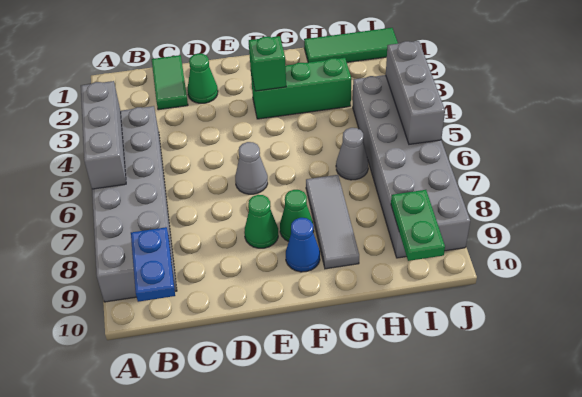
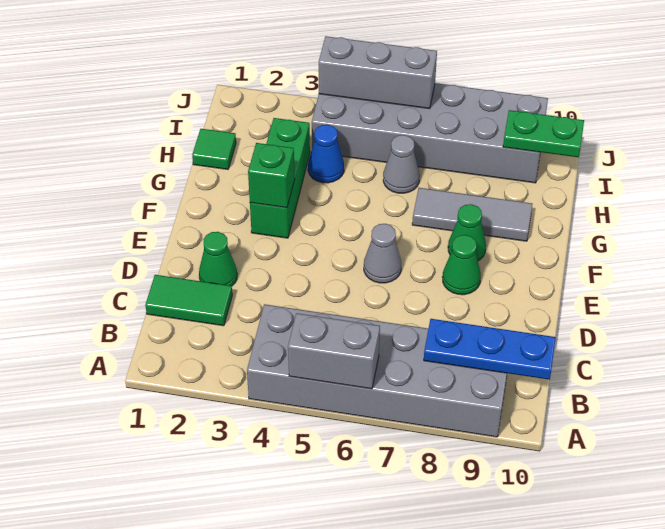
grey brick A4:A6 level 2 -> grey brick A5:A6 level 2
blue plate B9:B10 level 2 -> blue plate B8:B10 level 2
blue cone F9 level 1 -> blue cone H4 level 1
green tile H1:J1 level 1 -> green tile H1 level 1

